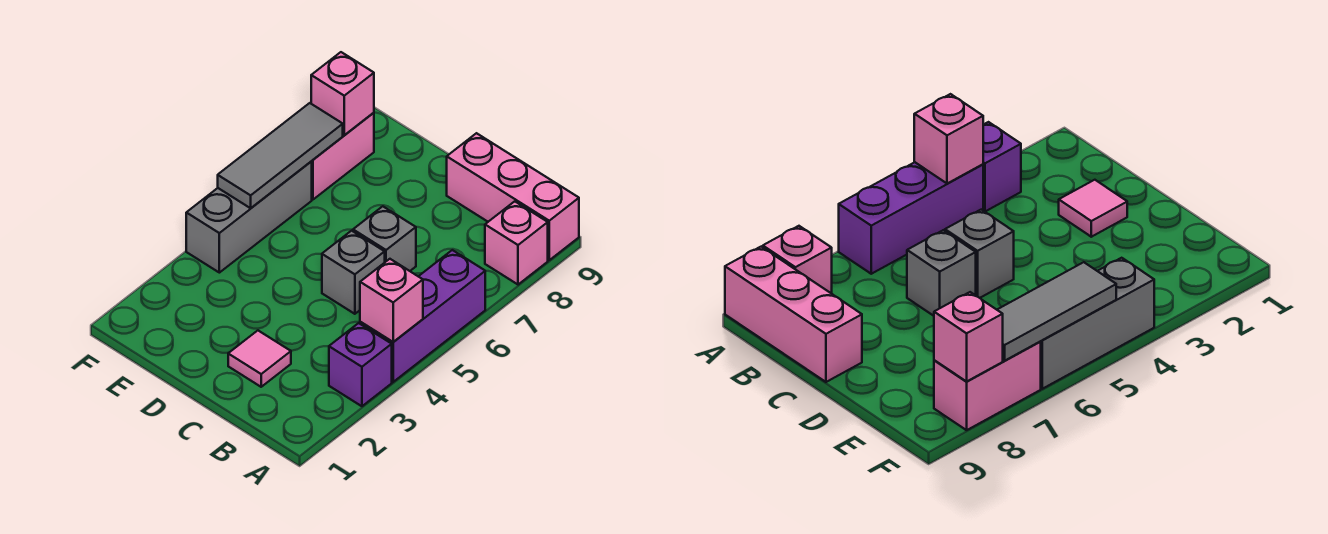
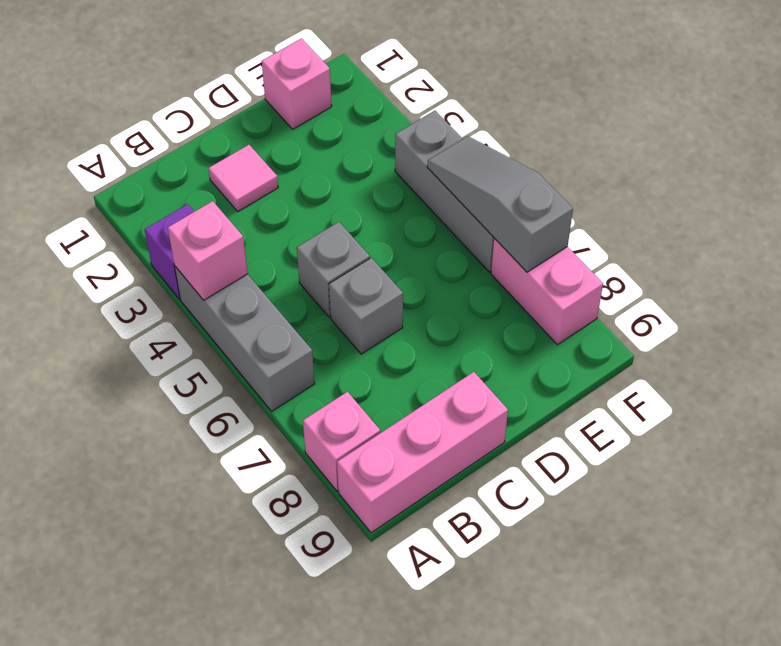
purple brick A4:A6 level 1 -> grey brick A4:A6 level 1
grey tile F5:F7 level 2 -> grey slope F5:F7 level 2 top 7
pink brick F8 level 2 -> pink brick E1 level 1

